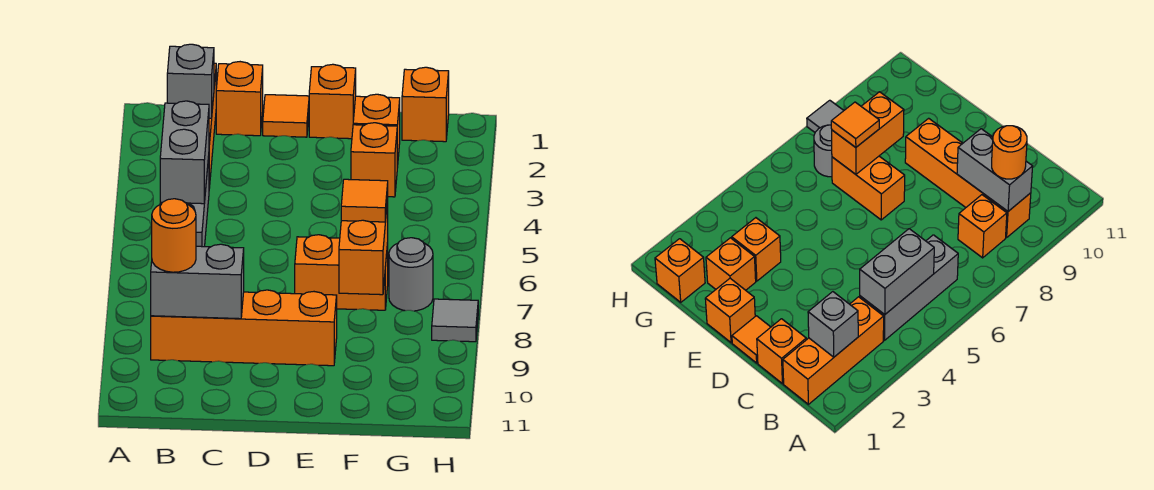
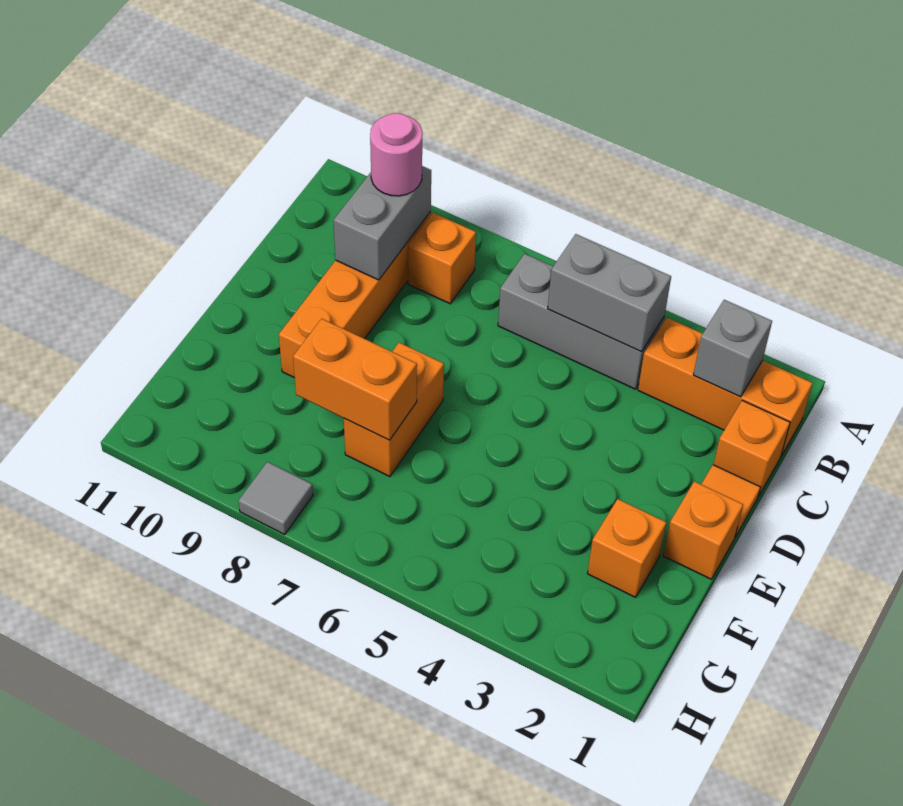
orange round brick B9 level 3 -> pink round brick B9 level 3
orange brick F3 level 1 -> none
orange tile F7 level 3 -> none
orange brick G1 level 1 -> none
grey round brick G7 level 1 -> none

